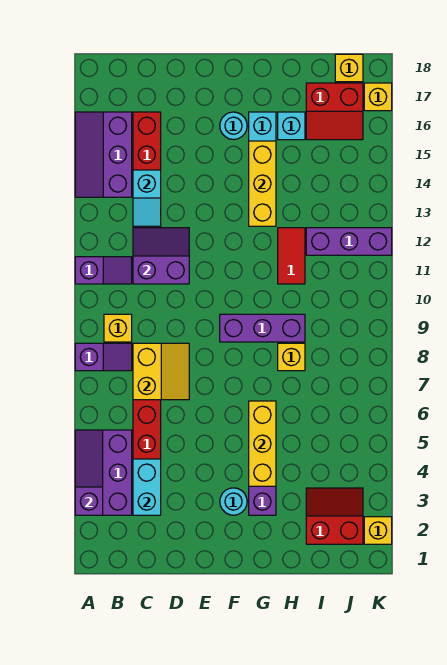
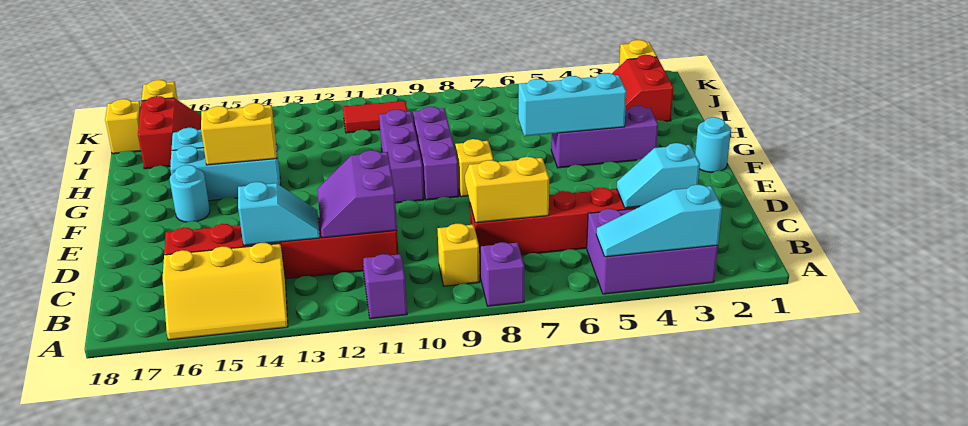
purple slope A3:A5 level 2 top 3 -> cyan slope A3:A5 level 2 top 3
purple slope A14:B16 level 1 top B -> yellow slope A14:B16 level 1 top B
cyan brick C3:C4 level 2 -> cyan slope C3:C4 level 2 top 3
cyan round brick F3 level 1 -> cyan round brick F1 level 1
yellow brick G4:G6 level 2 -> cyan brick G4:G6 level 2
yellow brick G13:G15 level 2 -> yellow brick G14:G15 level 2
yellow brick H8 level 1 -> yellow brick F8 level 1
red tile H11:H12 level 1 -> red tile J10:J11 level 1
purple brick I12:K12 level 1 -> purple brick F10:H10 level 1

